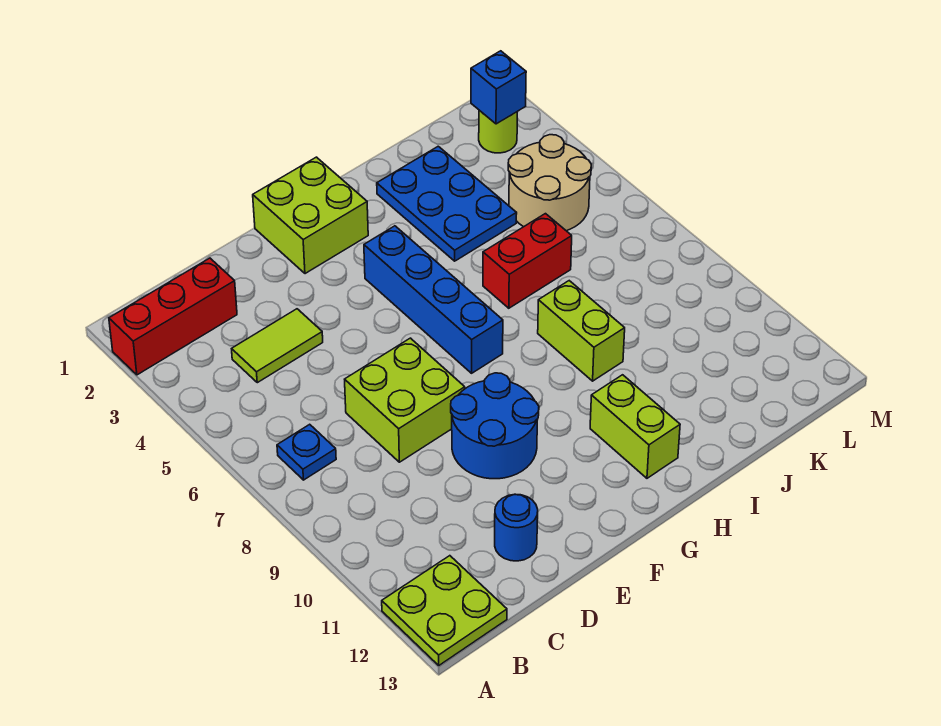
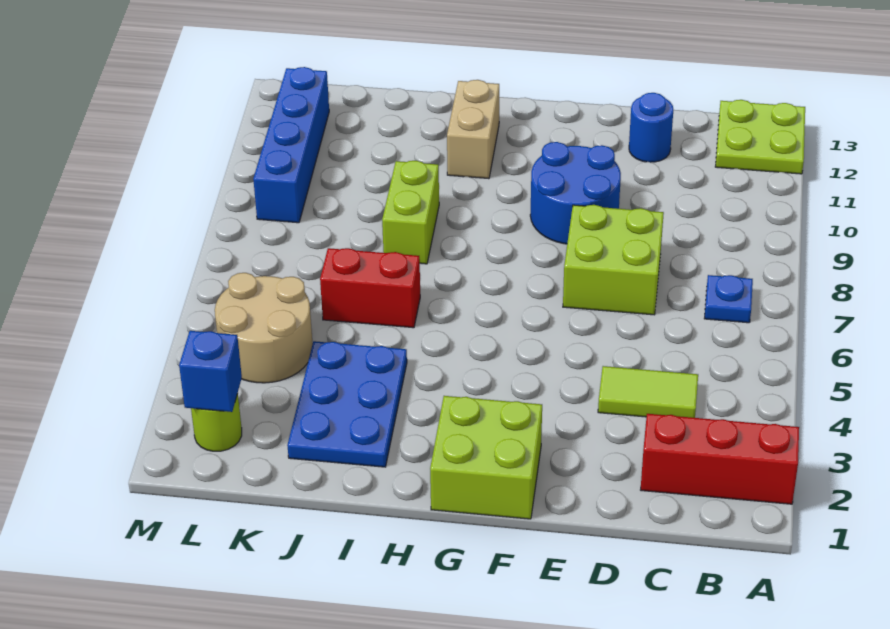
blue brick G4:G7 level 1 -> blue brick L9:L12 level 1
lime brick H11:H12 level 1 -> tan brick H11:H12 level 1

